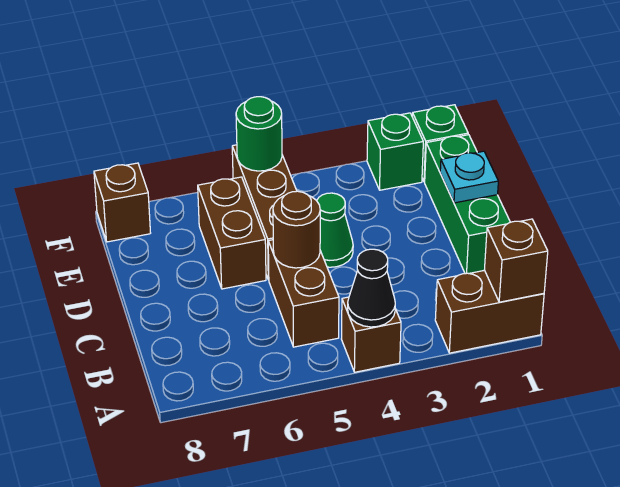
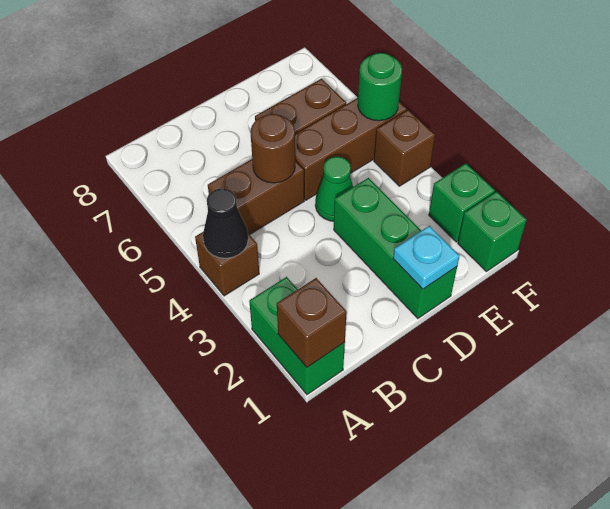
brown brick A1:A2 level 1 -> green brick A1:A2 level 1
green brick C1:E1 level 1 -> green brick D1:D3 level 1
brown brick F8 level 1 -> brown brick F4 level 1

